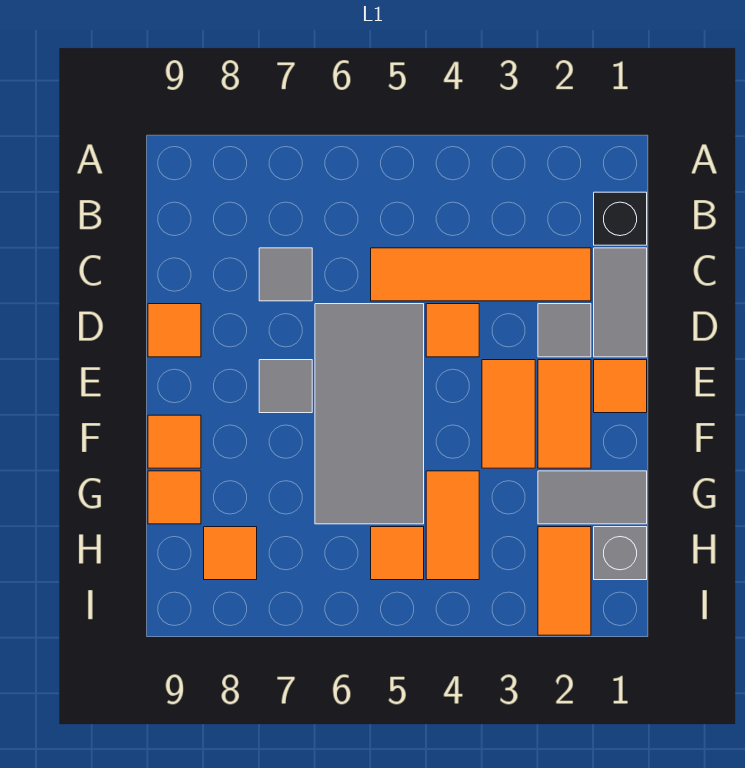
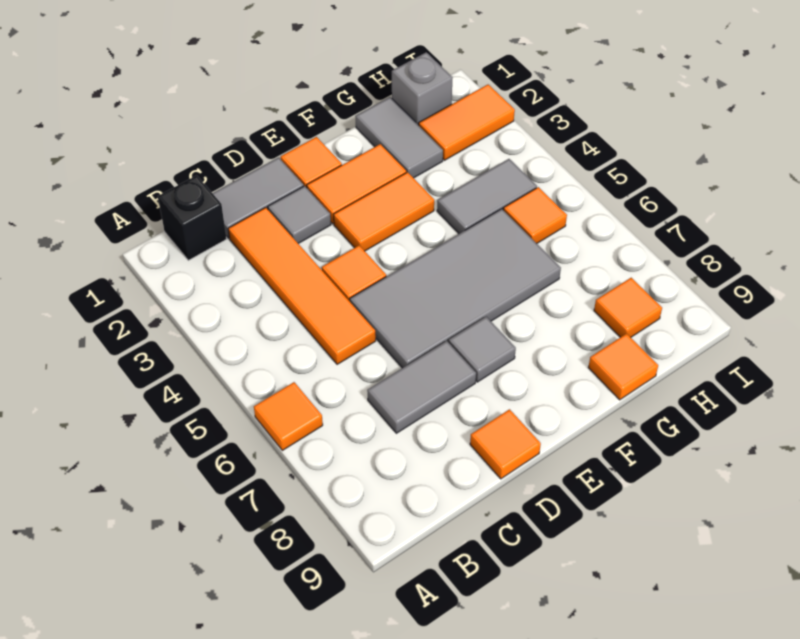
grey tile C7 level 1 -> grey tile C7:D7 level 1
orange tile F9 level 1 -> orange tile A6 level 1
orange tile G4:H4 level 1 -> grey tile G4:H4 level 1

